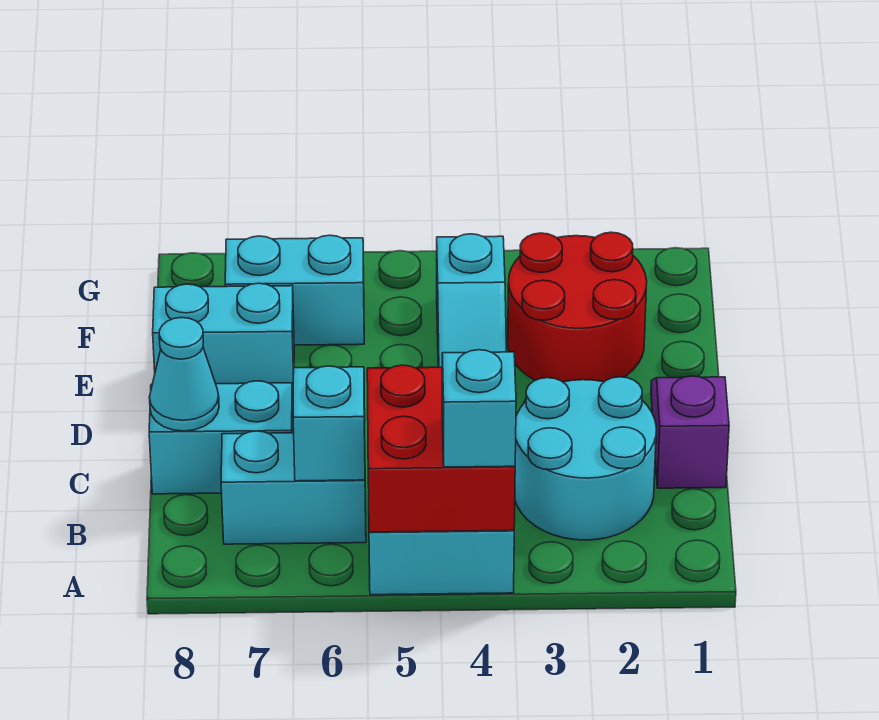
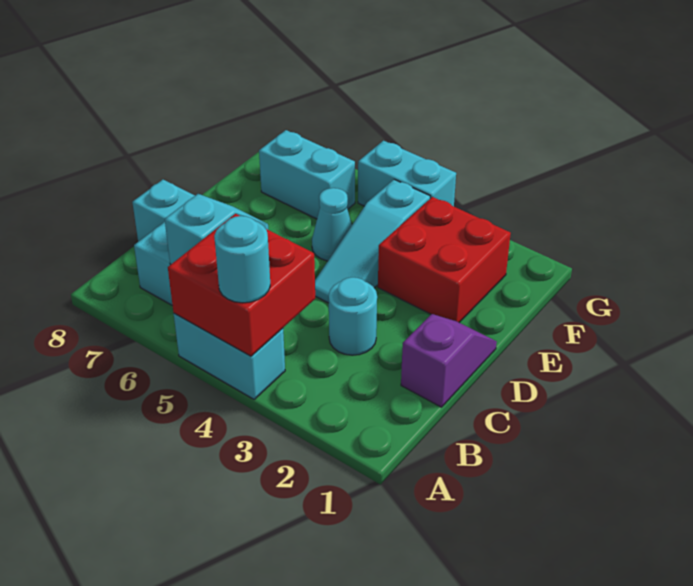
cyan brick A4 level 3 -> cyan round brick A4 level 3
cyan round brick B2:C3 level 1 -> cyan round brick C3 level 1
cyan cone C8 level 2 -> cyan cone E5 level 1
red round brick E2:F3 level 1 -> red brick E2:F3 level 1
cyan brick E7:E8 level 1 -> cyan brick G4:G5 level 1

